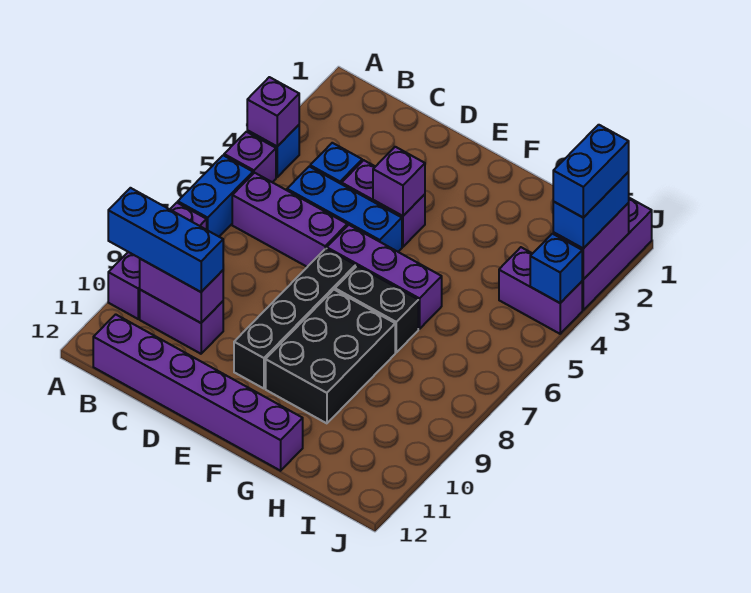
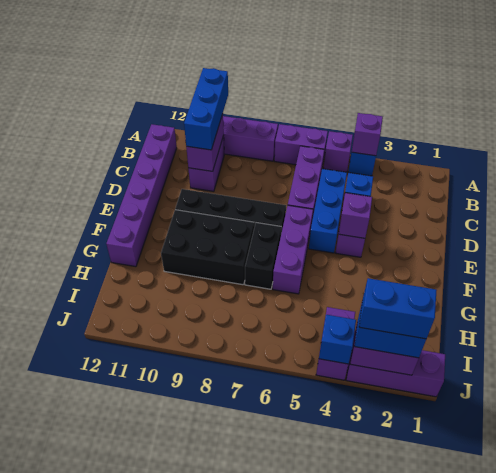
blue brick A6:A7 level 1 -> purple brick A6:A7 level 1

